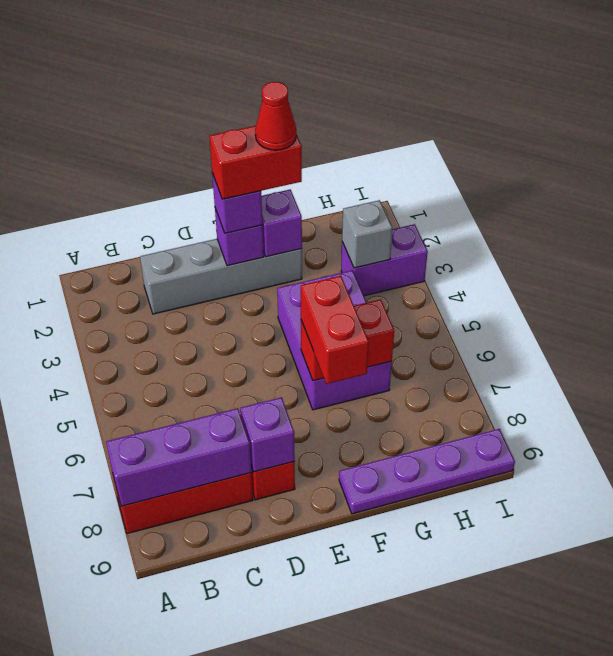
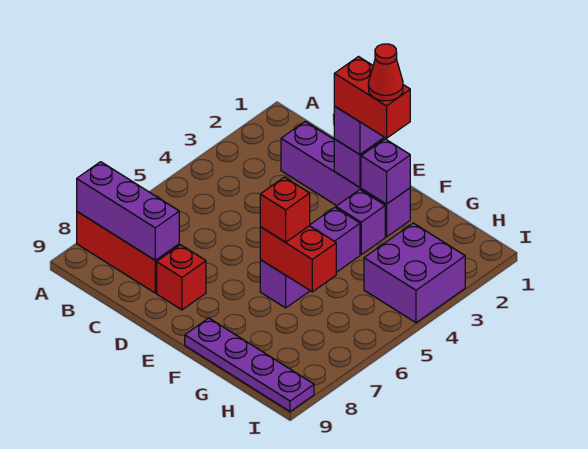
grey brick C2:F2 level 1 -> purple brick C2:F2 level 1
purple brick D8 level 2 -> purple brick F3 level 1
purple brick F4:G6 level 1 -> purple brick F4:F6 level 1
red brick F6:F7 level 3 -> red brick F6 level 3
purple brick H3:I3 level 1 -> purple brick H3:I4 level 1
grey brick H3 level 2 -> none

